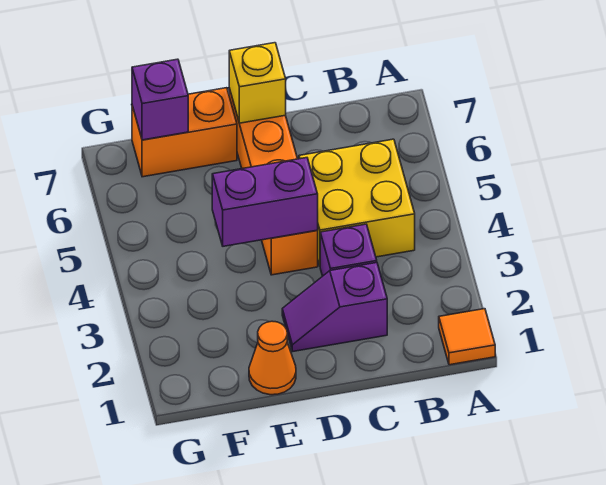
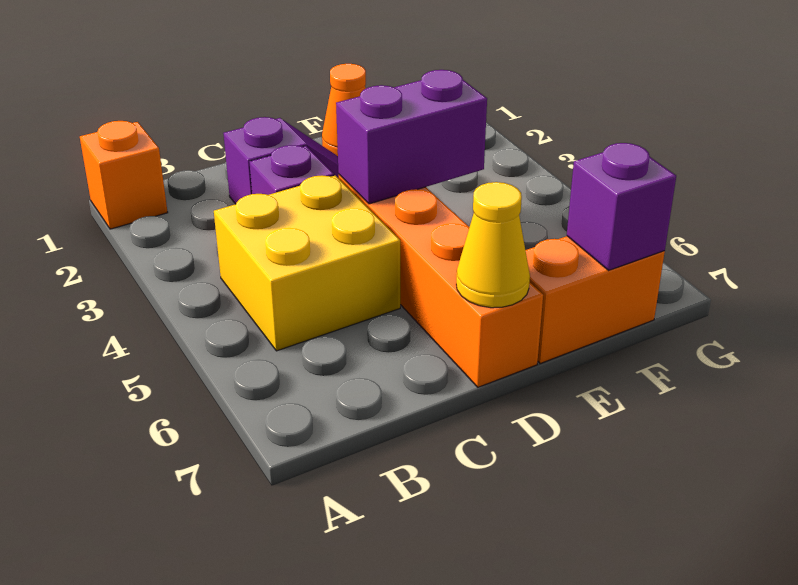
orange tile A1 level 1 -> orange brick A1 level 1
yellow brick D7 level 2 -> yellow cone D7 level 2

